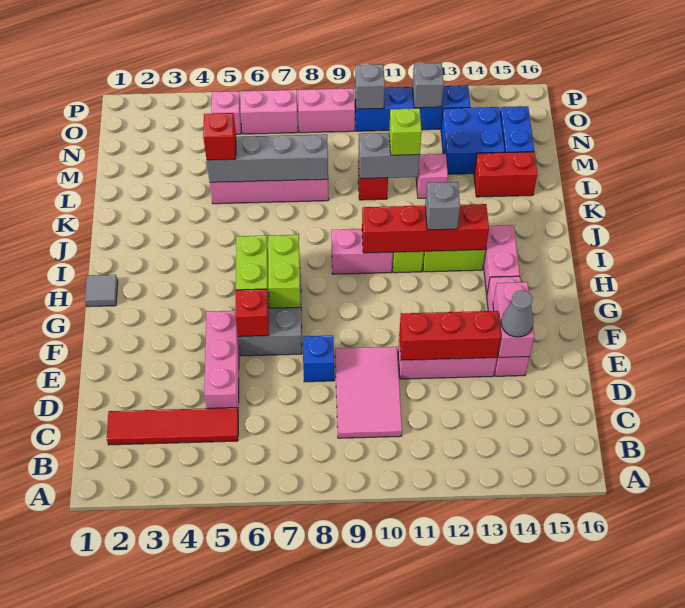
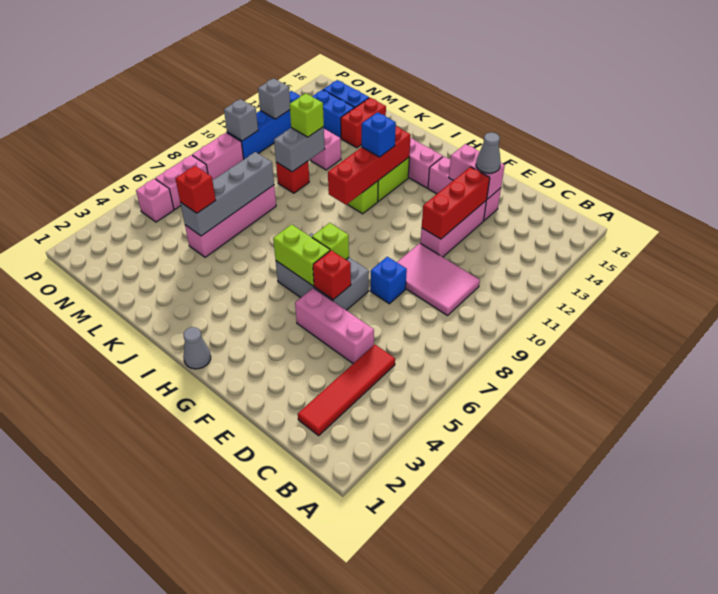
lime brick G7:H7 level 2 -> lime brick G7 level 2
grey tile H1 level 1 -> grey cone H1 level 1
pink brick I9:I10 level 1 -> none
grey brick I12 level 3 -> blue brick I12 level 3
blue brick M13:N14 level 1 -> blue brick M14:N14 level 1

